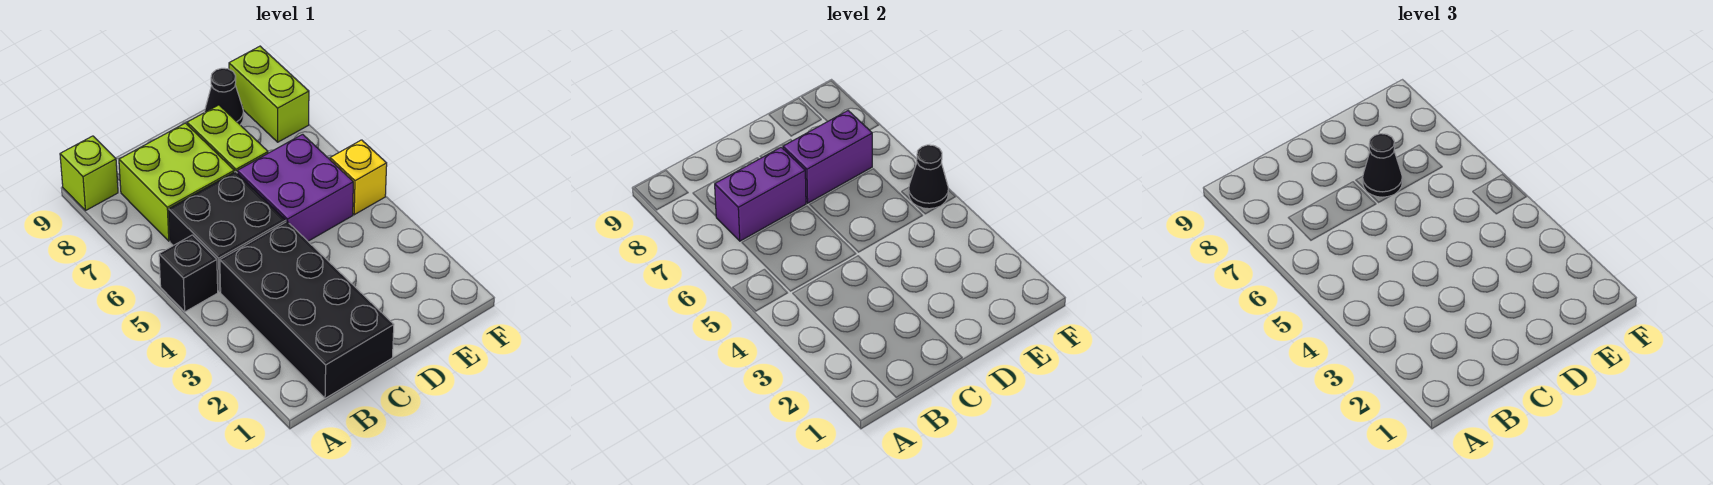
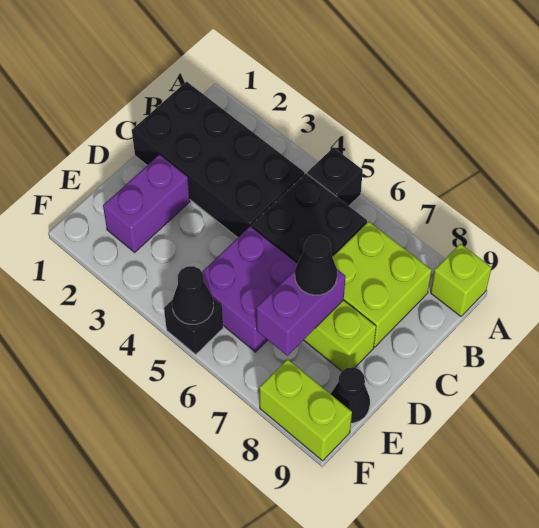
purple brick B7:C7 level 2 -> purple brick D2:E2 level 1
yellow brick F5 level 1 -> black brick F5 level 1

